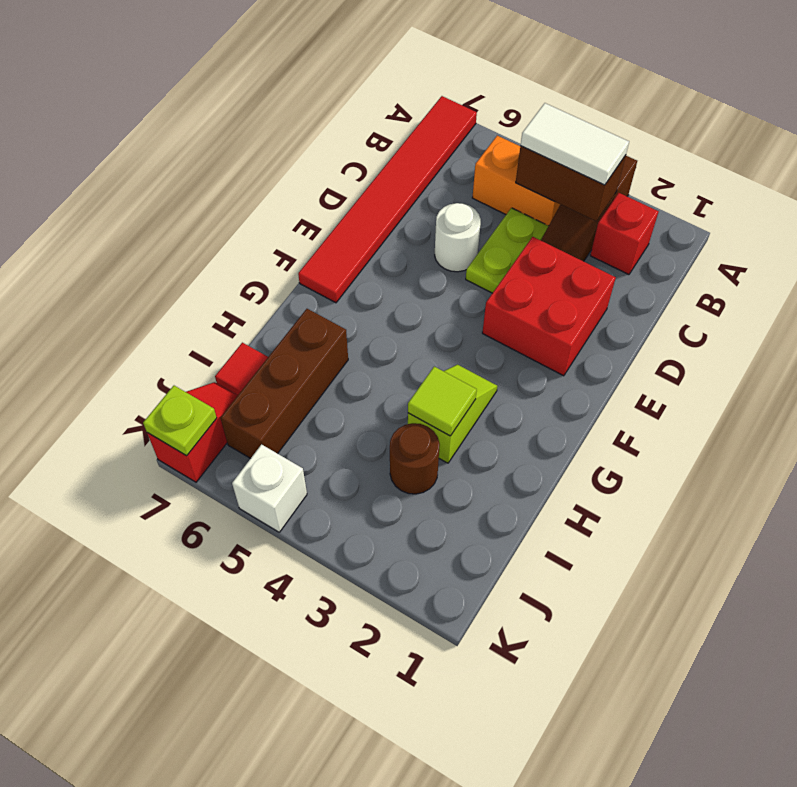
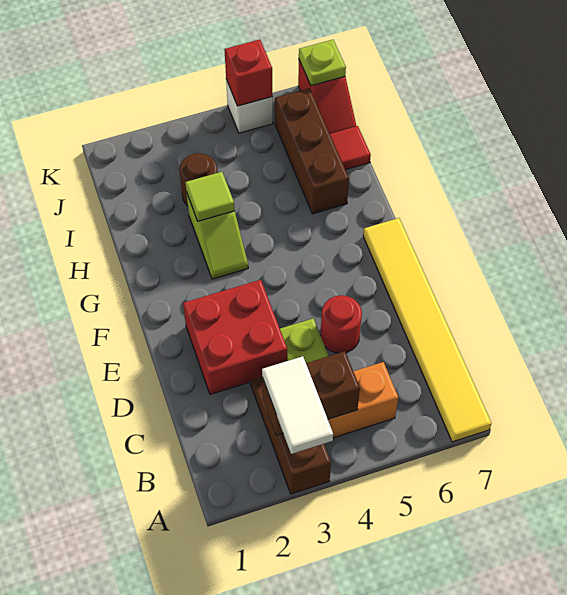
red tile A7:F7 level 1 -> yellow tile A7:F7 level 1
red brick B2 level 1 -> red brick K5 level 2
white tile B3:B4 level 3 -> white tile A3:B3 level 3
white round brick D5 level 1 -> red round brick D5 level 1

